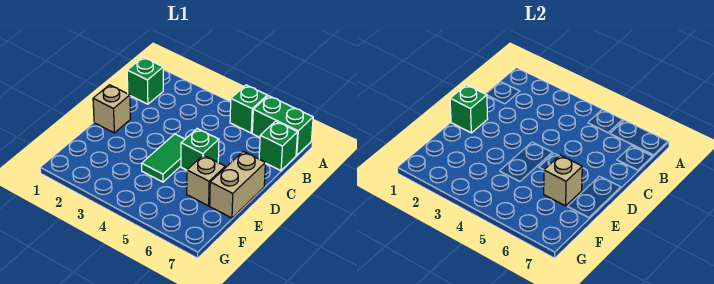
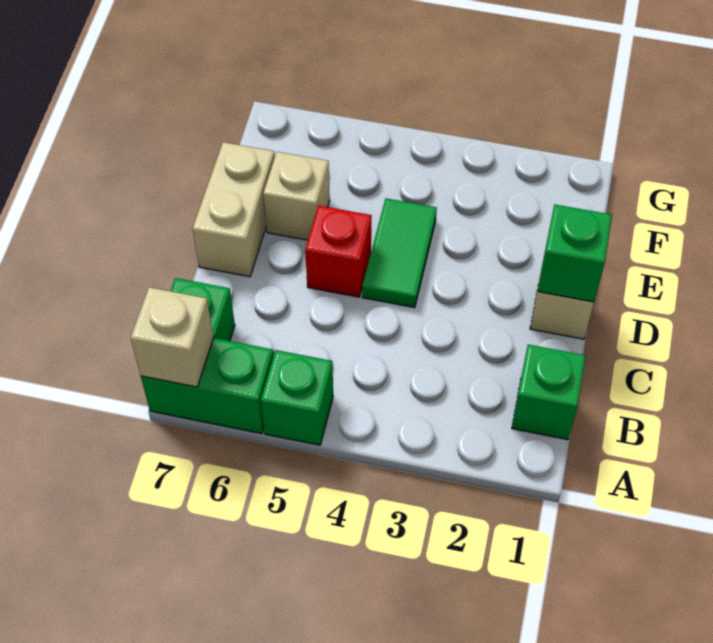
green brick D5 level 1 -> red brick D5 level 1
tan brick E6 level 2 -> tan brick A7 level 2

